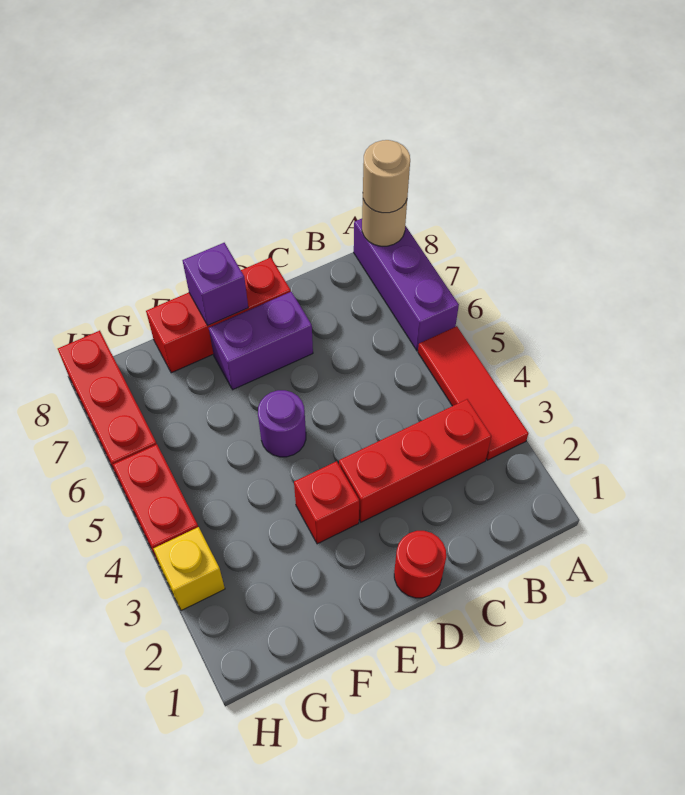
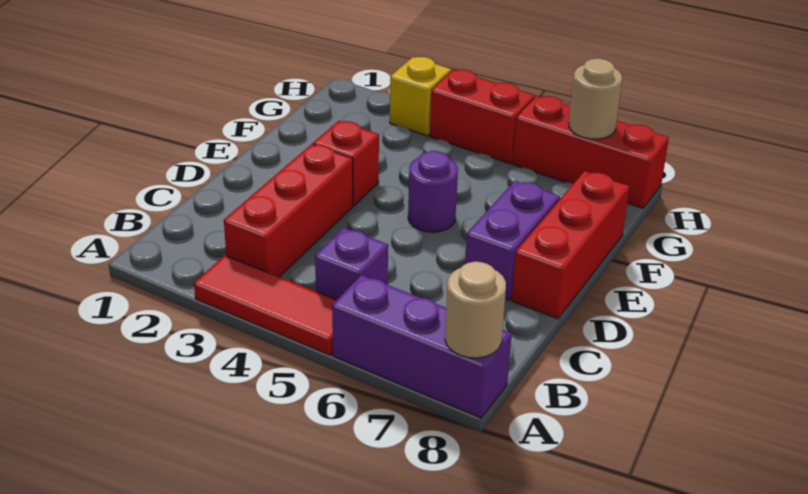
tan round brick A8 level 3 -> tan round brick H7 level 2
red round brick D1 level 1 -> none
purple brick E8 level 2 -> purple brick B5 level 1

